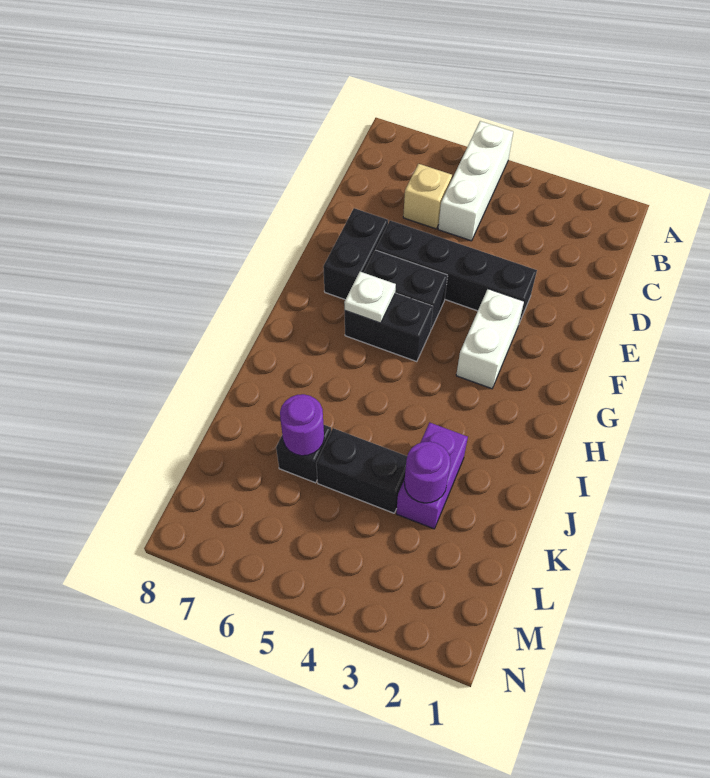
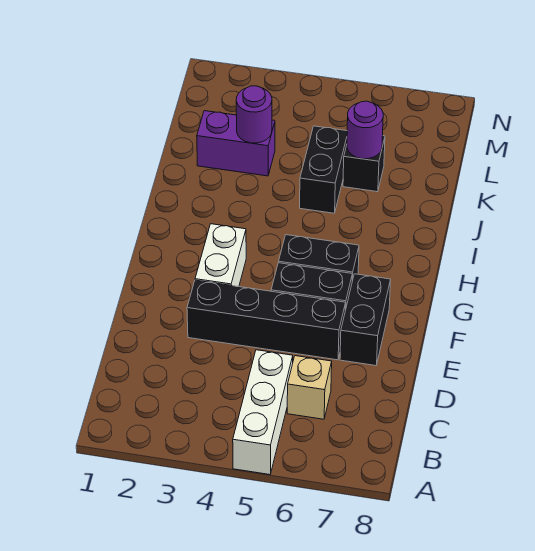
white plate G6 level 2 -> none
purple brick J3:K3 level 1 -> purple brick K2:K3 level 1
black brick K4:K5 level 1 -> black brick J5:K5 level 1

